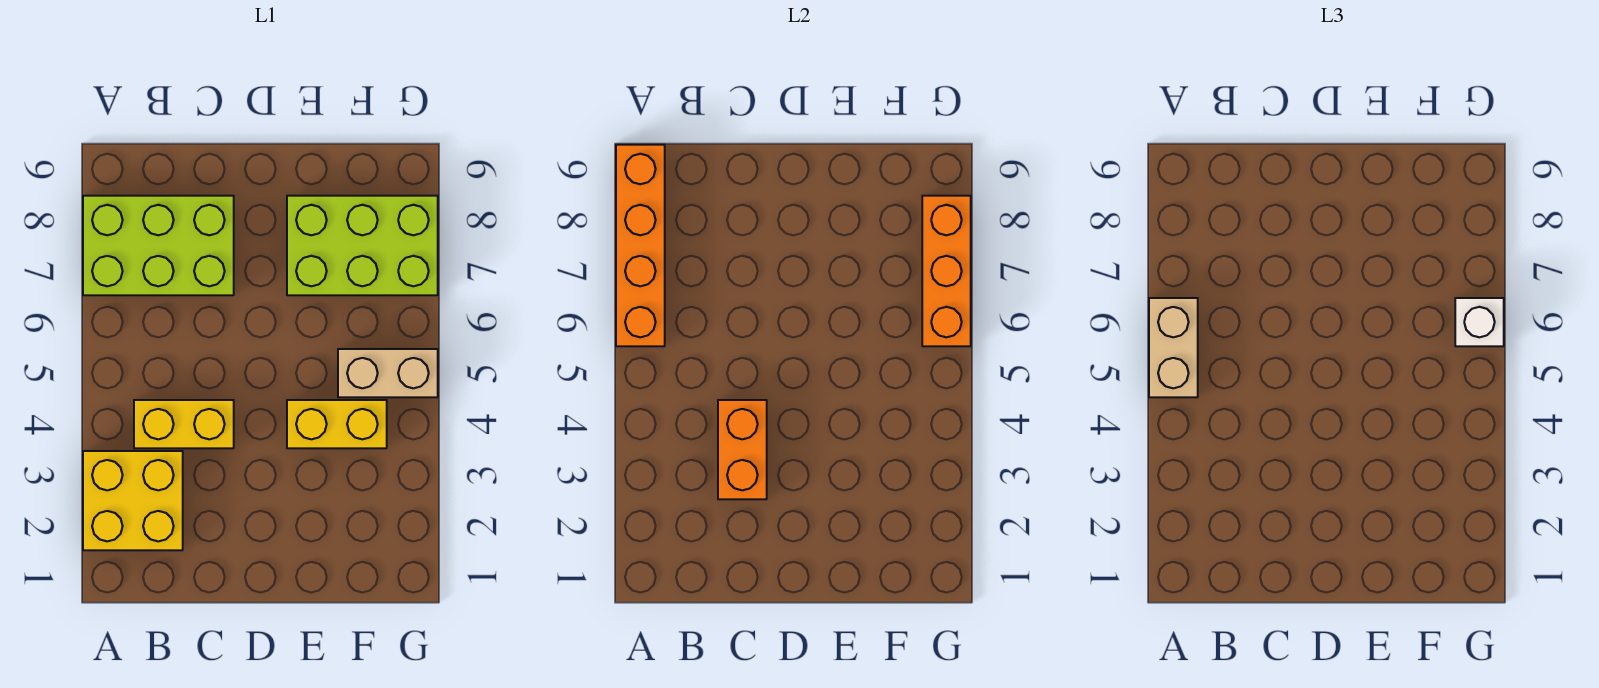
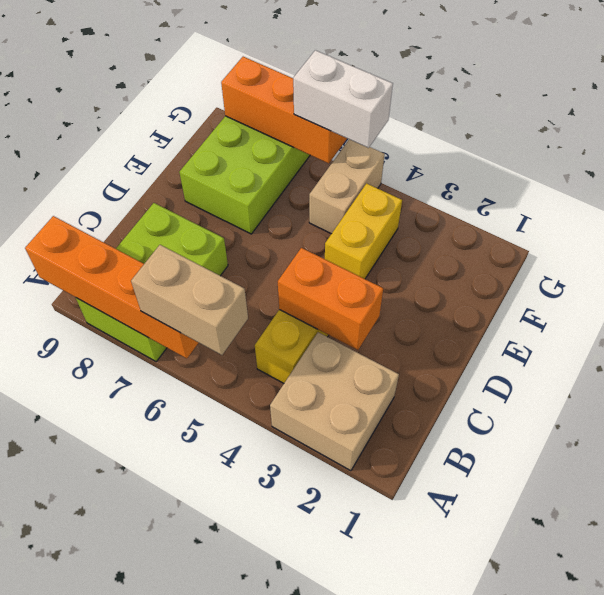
yellow brick A2:B3 level 1 -> tan brick A2:B3 level 1
white brick G6 level 3 -> white brick G5:G6 level 3

